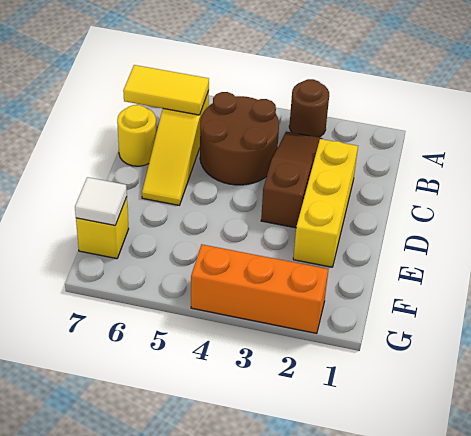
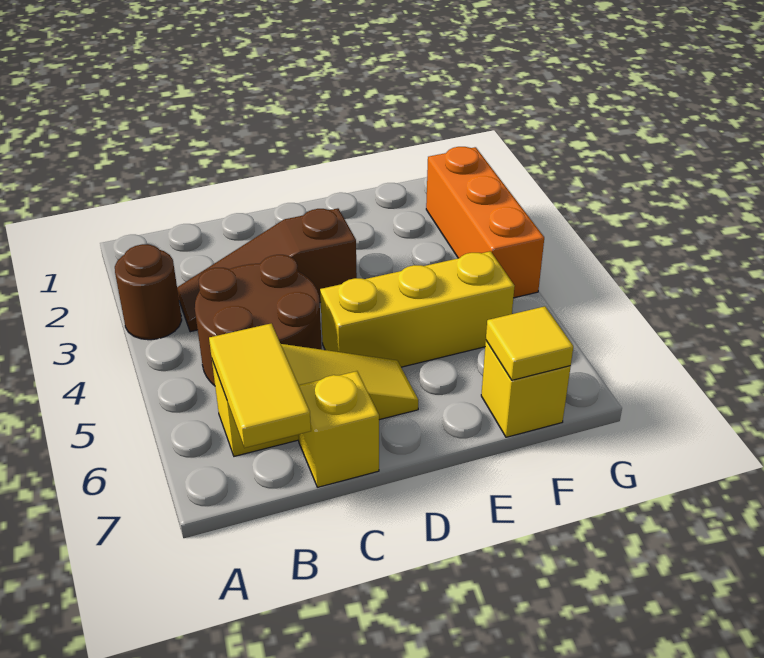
yellow brick C2:E2 level 1 -> yellow brick D5:F5 level 1
yellow round brick C7 level 1 -> yellow brick C7 level 1
white tile F7 level 2 -> yellow tile F7 level 2

